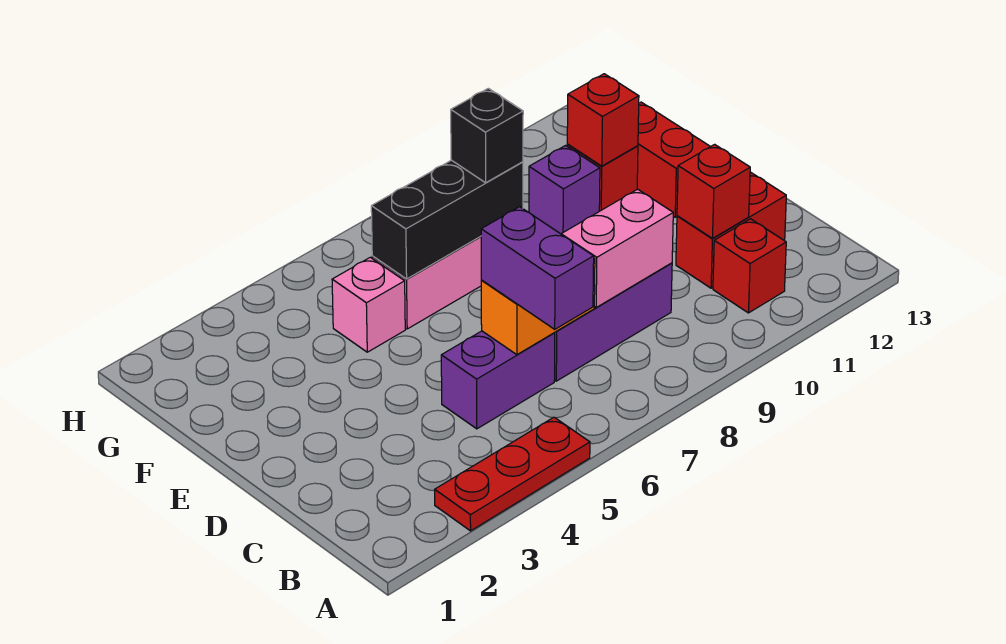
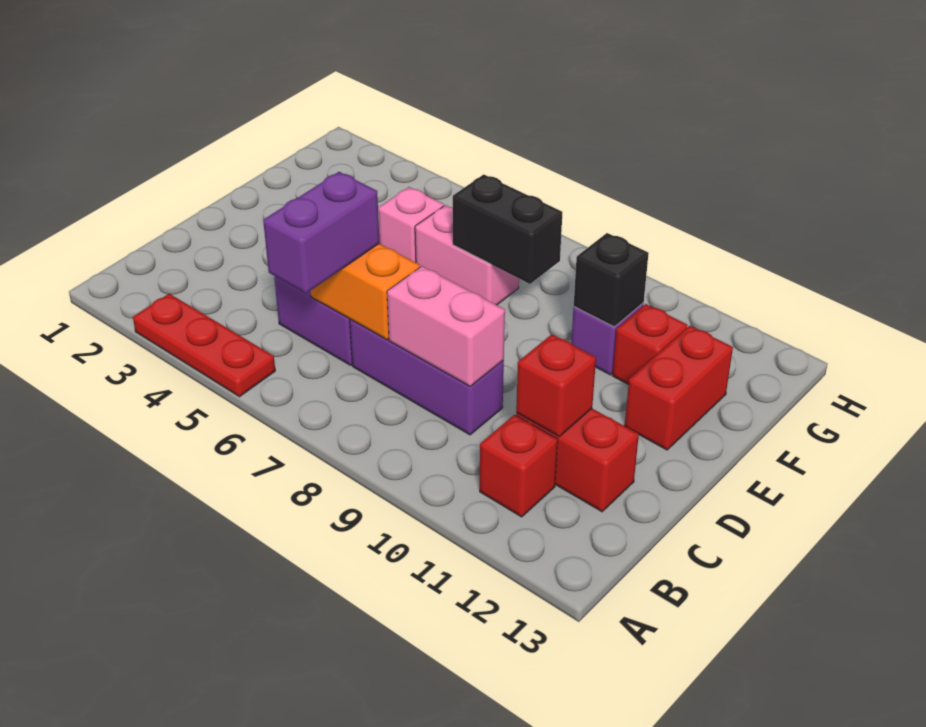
black brick F6:F8 level 2 -> black brick F7:F8 level 2
black brick F8 level 3 -> black brick F10 level 2
red brick F11 level 2 -> none

